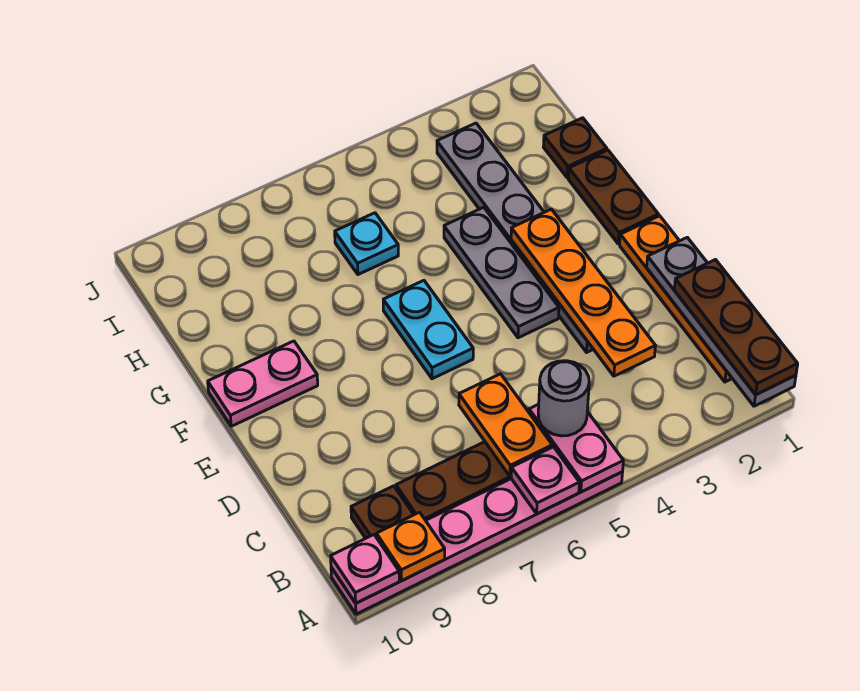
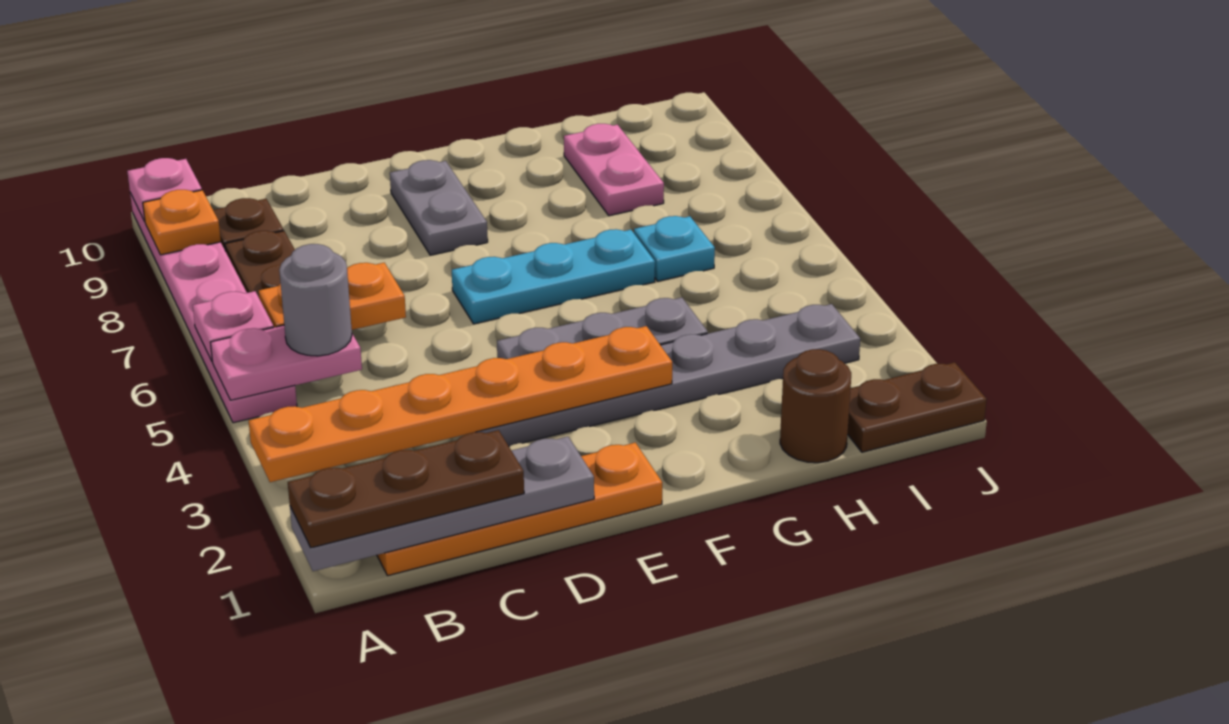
orange plate C3:F3 level 2 -> orange plate A3:F3 level 2
cyan plate E6:F6 level 1 -> cyan plate E6:G6 level 1
none -> grey plate E8:E9 level 1
brown plate F1:G1 level 1 -> brown plate I1:J1 level 1
pink plate F9:F10 level 1 -> pink plate H8:H9 level 1
brown plate H1 level 1 -> brown round brick H1 level 1

